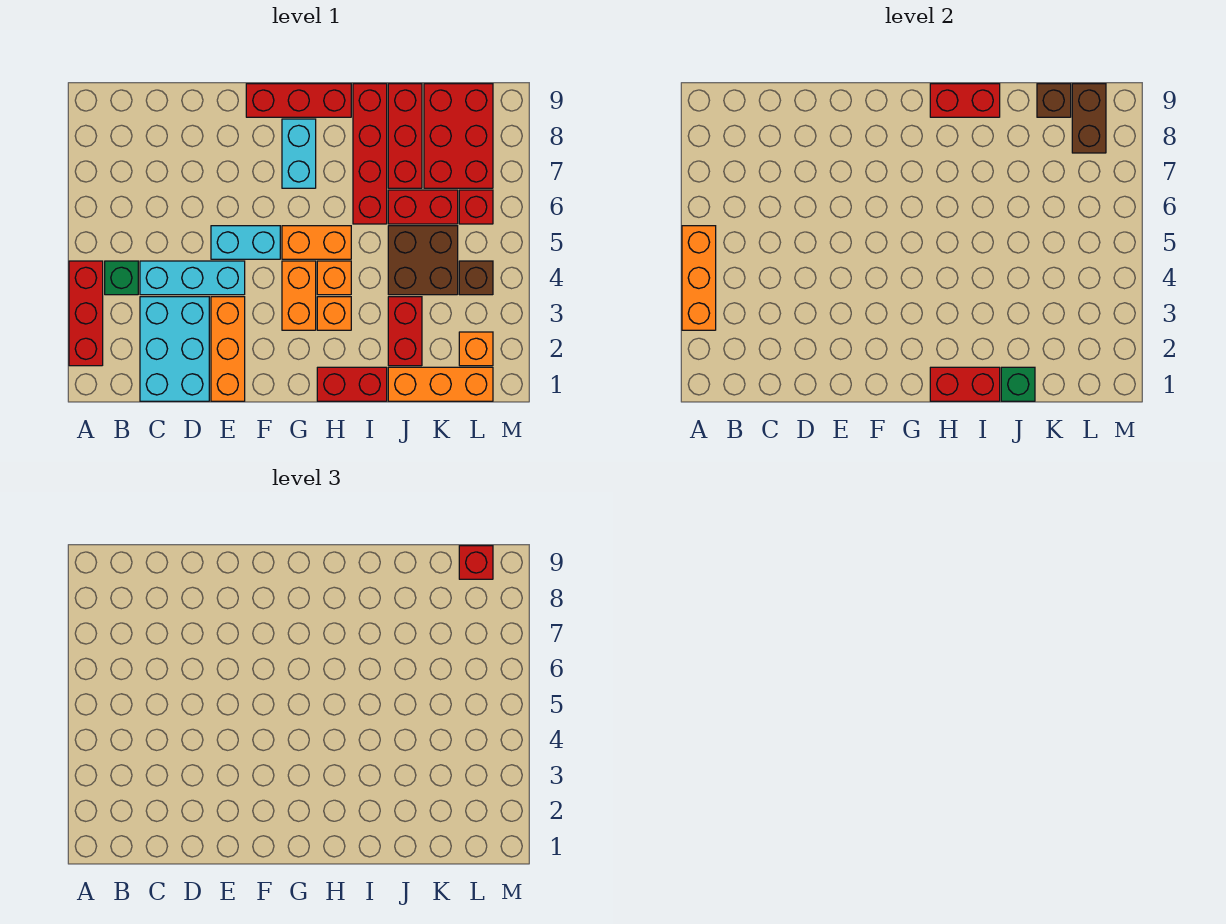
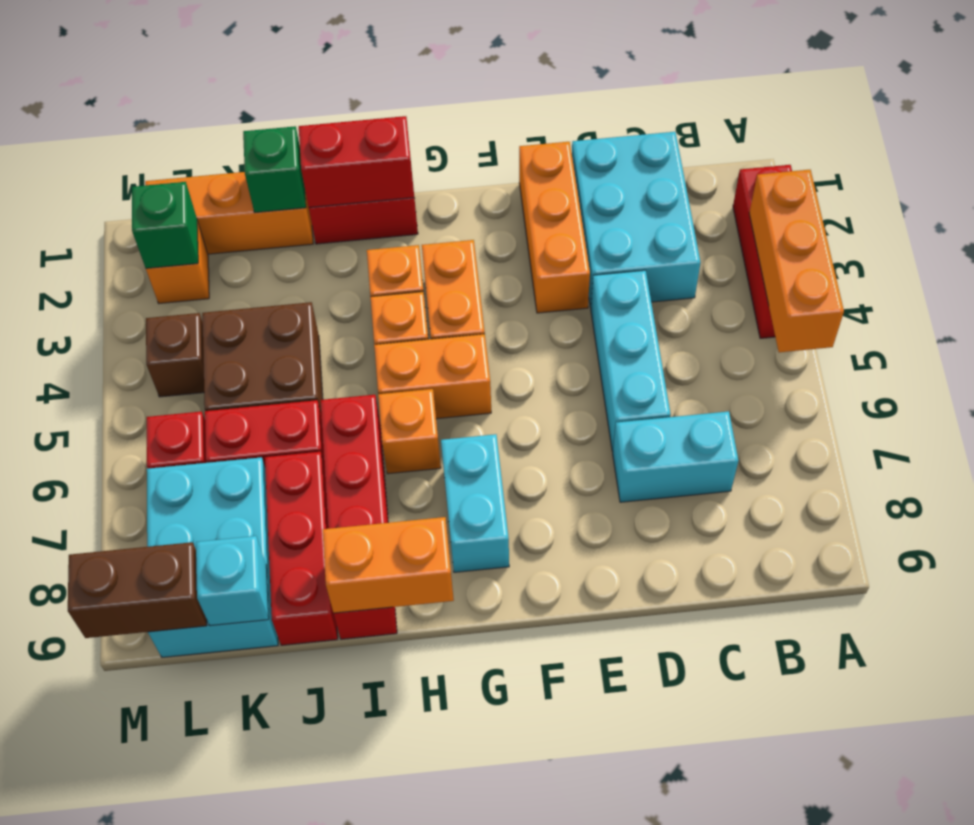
green brick B4 level 1 -> green brick L2 level 2
cyan brick C4:E4 level 1 -> cyan brick D4:D6 level 1
cyan brick E5:F5 level 1 -> cyan brick C7:D7 level 1
red brick F9:H9 level 1 -> none
none -> orange brick H6 level 1
red brick H9:I9 level 2 -> orange brick H9:I9 level 2
red brick J2:J3 level 1 -> none
red brick K7:L9 level 1 -> cyan brick K7:L9 level 1
brown brick K9 level 2 -> cyan brick K9 level 2
brown brick L8:L9 level 2 -> brown brick L9:M9 level 2
red brick L9 level 3 -> none

